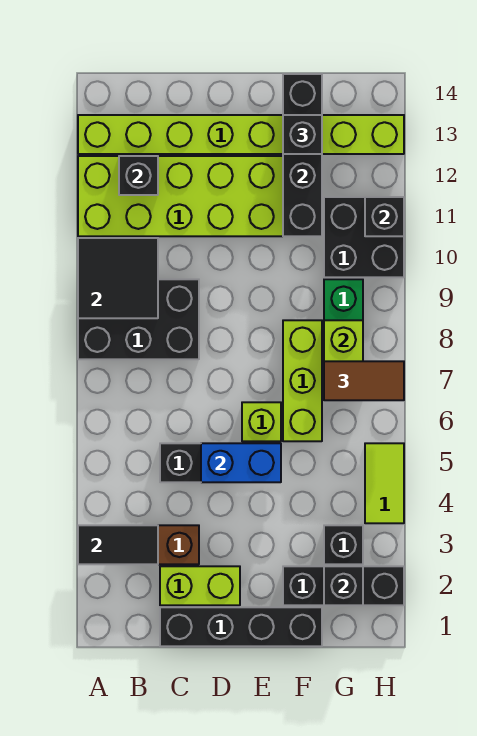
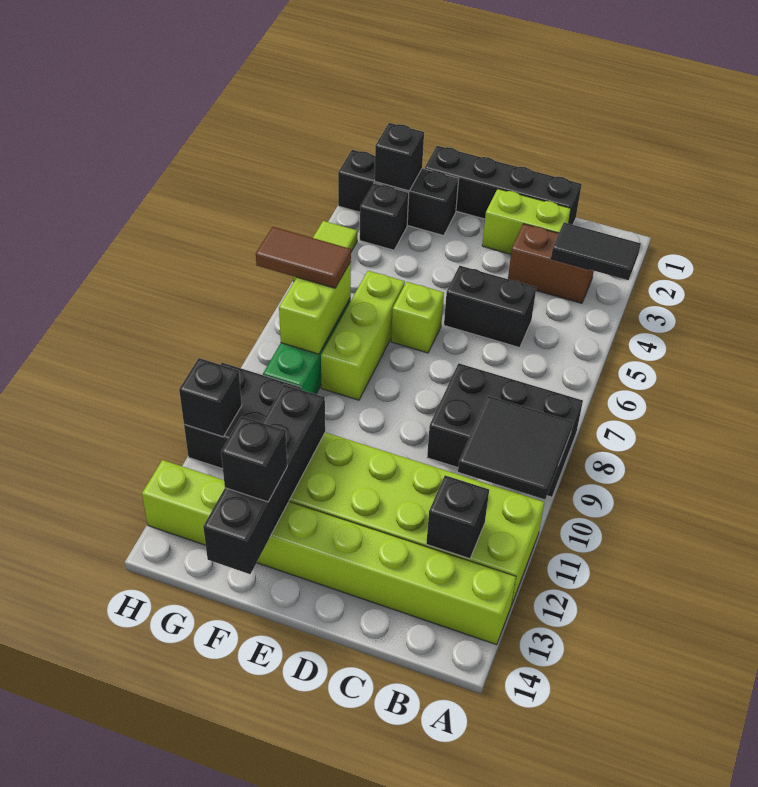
blue brick D5:E5 level 2 -> none

